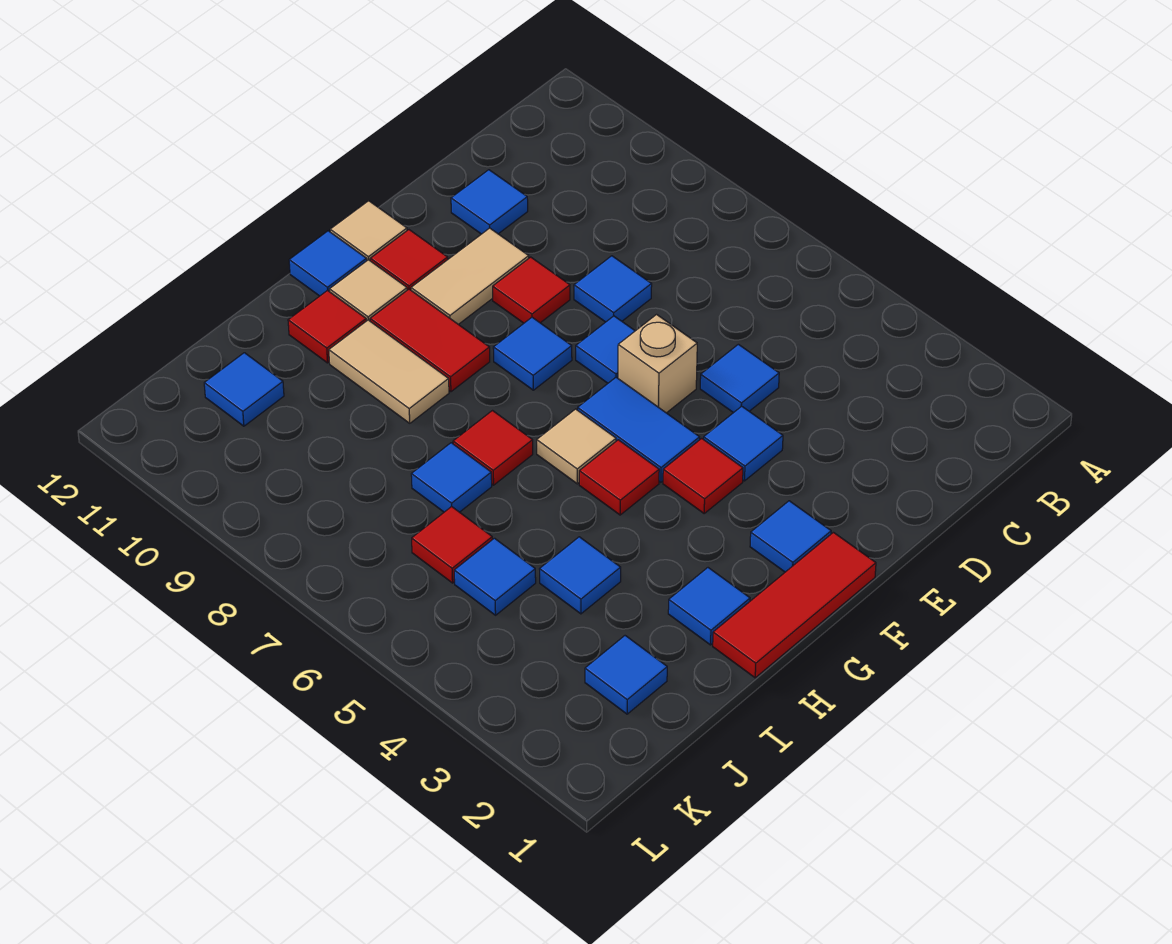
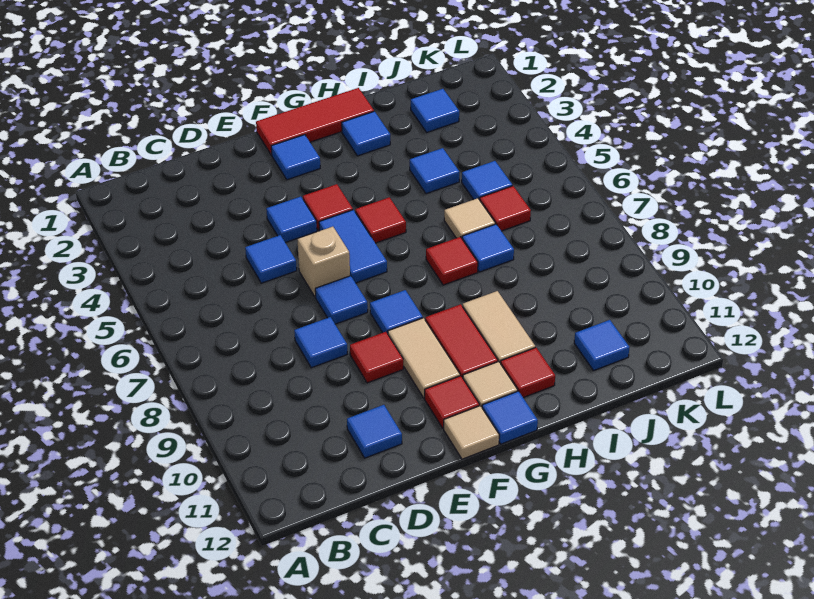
tan tile E10:F10 level 1 -> tan tile F9:F10 level 1
tan tile G6 level 1 -> tan tile I6 level 1

